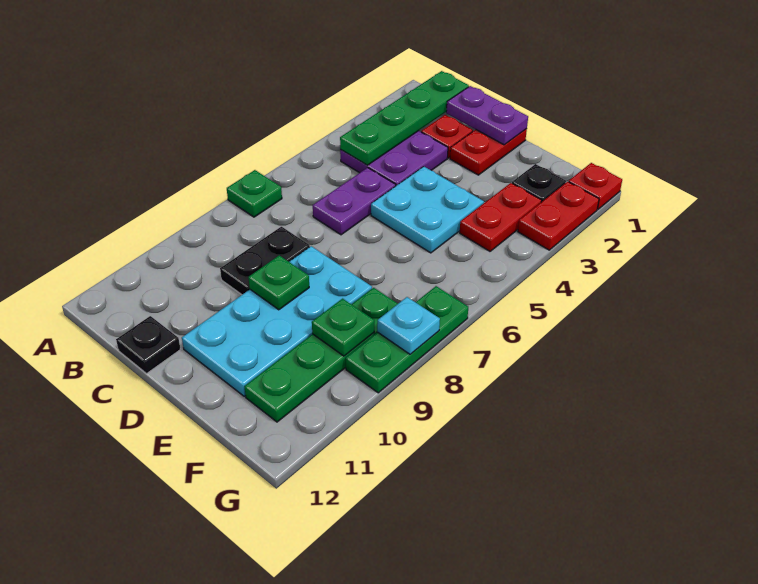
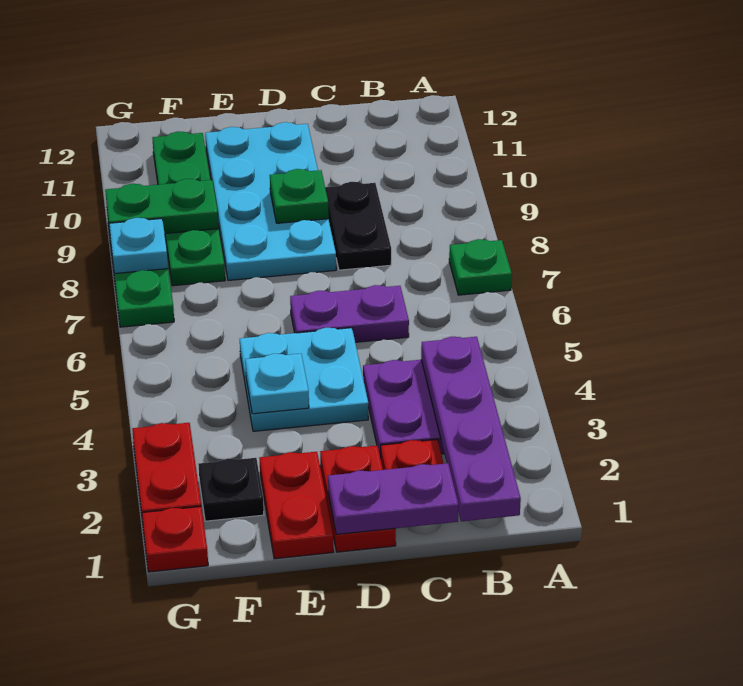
green plate B1:B4 level 2 -> purple plate B1:B4 level 2
purple plate C5:C6 level 1 -> purple plate C6:D6 level 1
black plate C12 level 1 -> none
none -> cyan plate E4 level 2
red plate F3:F4 level 1 -> red plate E1:E2 level 1
green plate F9 level 2 -> green plate F9:G9 level 2

